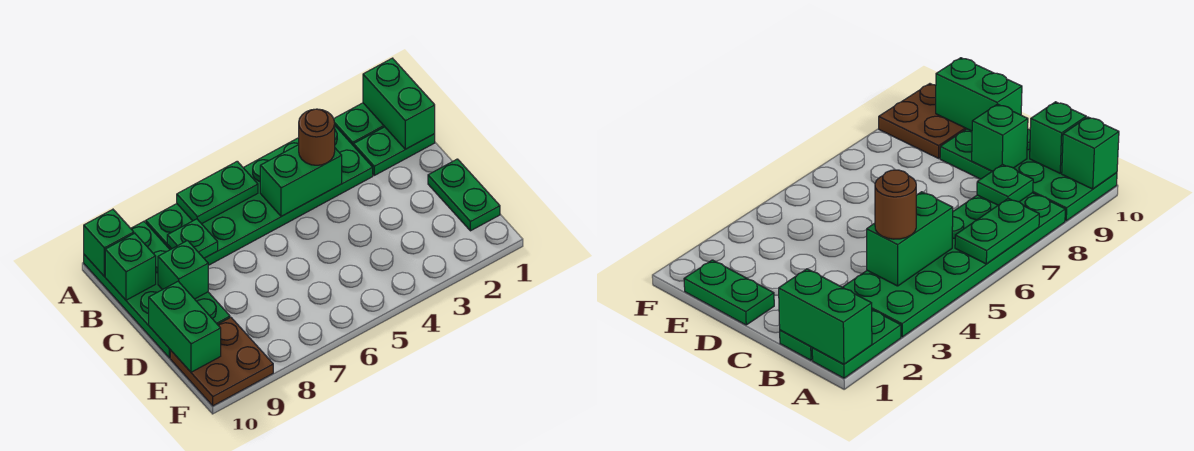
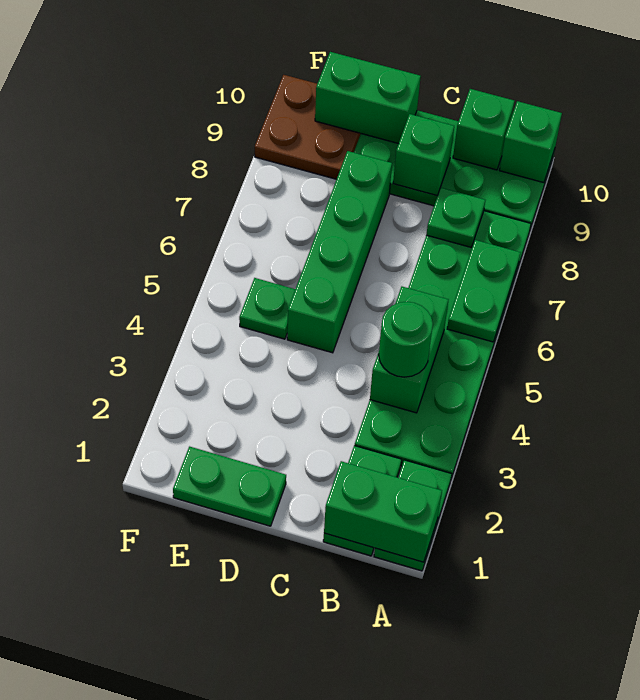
brown round brick B4 level 3 -> green round brick B4 level 3
none -> green brick D5:D8 level 1
none -> green plate E5 level 1

